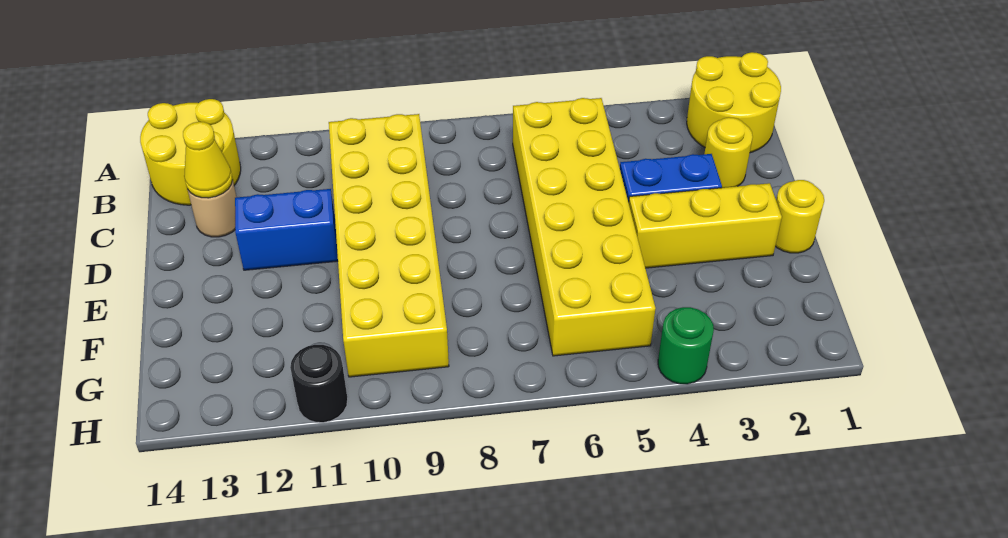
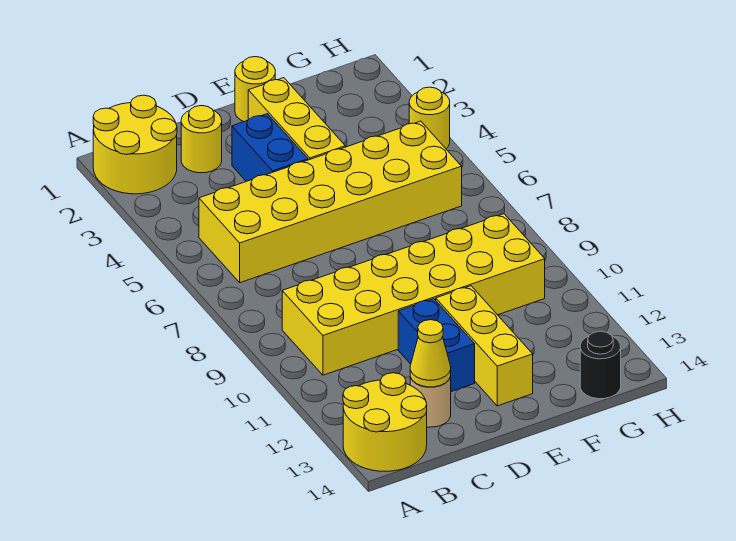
none -> yellow brick E11:E13 level 1
green round brick H4 level 1 -> yellow round brick H4 level 1
black round brick H11 level 1 -> black round brick G14 level 1

